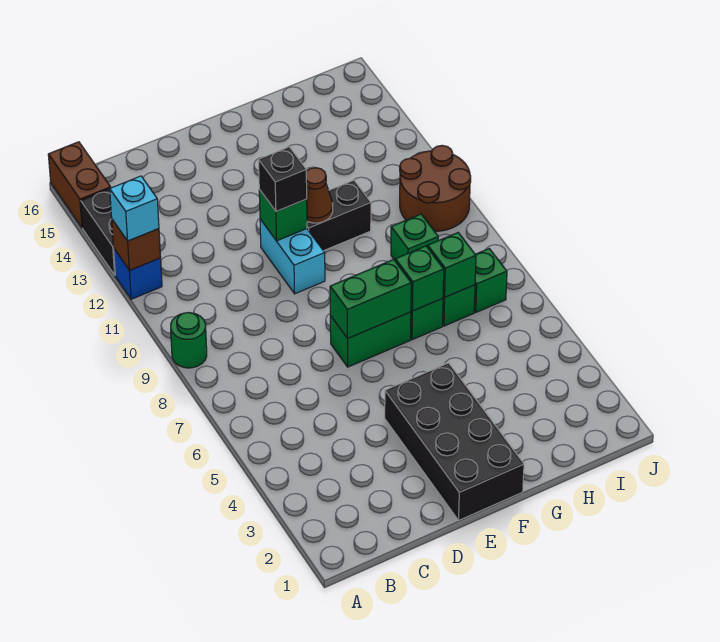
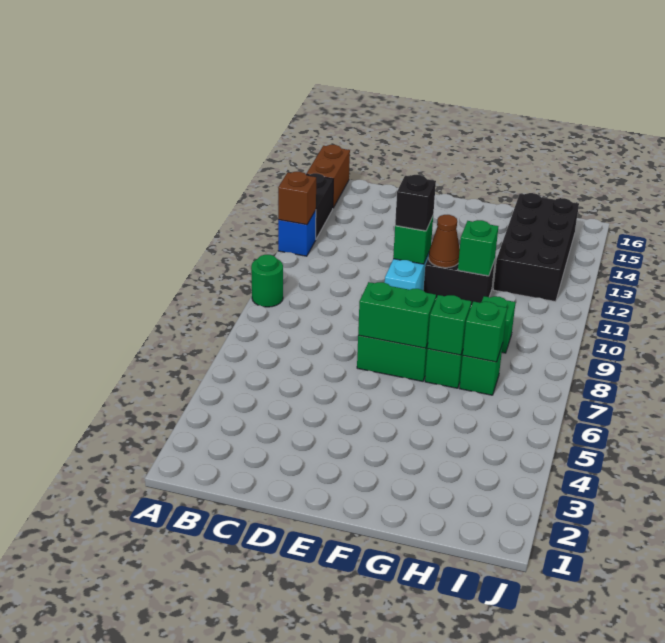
cyan brick A12 level 3 -> none
black brick E1:F4 level 1 -> black brick H12:I15 level 1
green brick I7 level 1 -> green brick G11 level 2
brown round brick I10:J11 level 1 -> none

